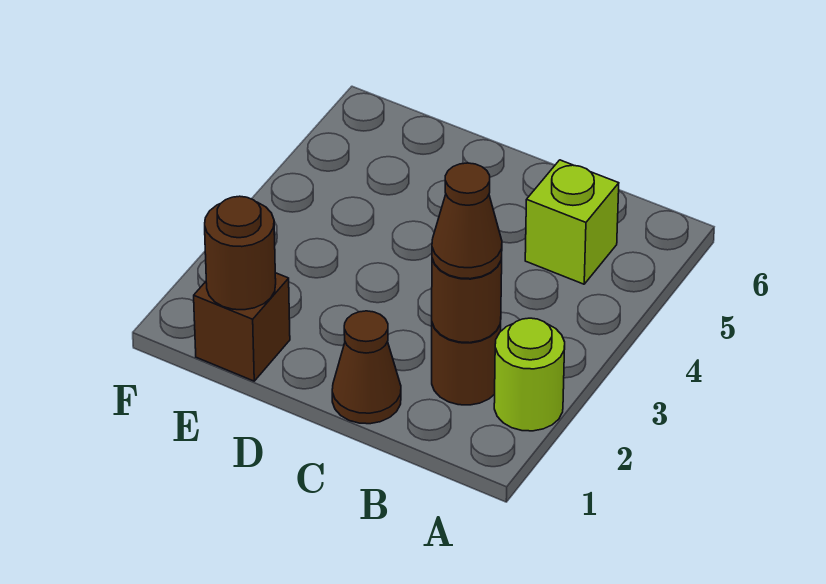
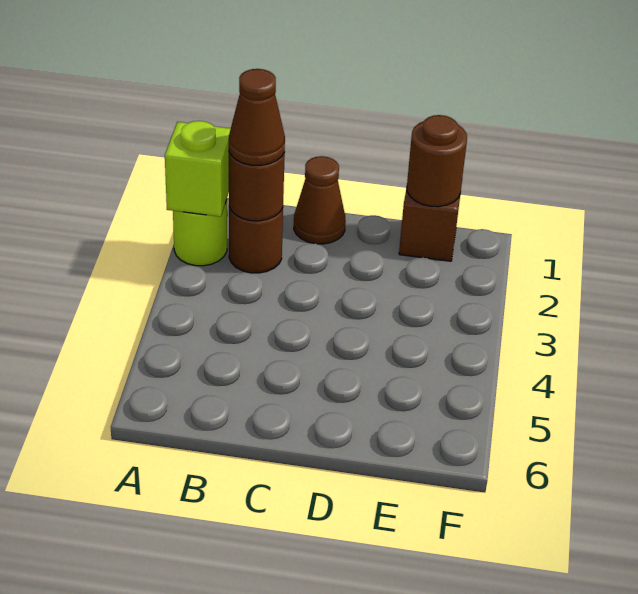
lime brick B5 level 1 -> lime brick A2 level 2

